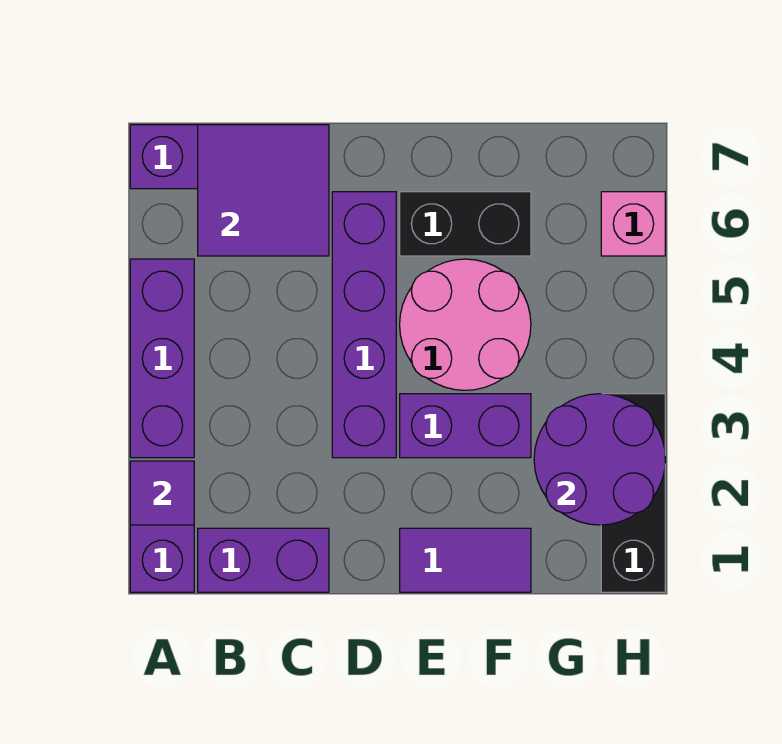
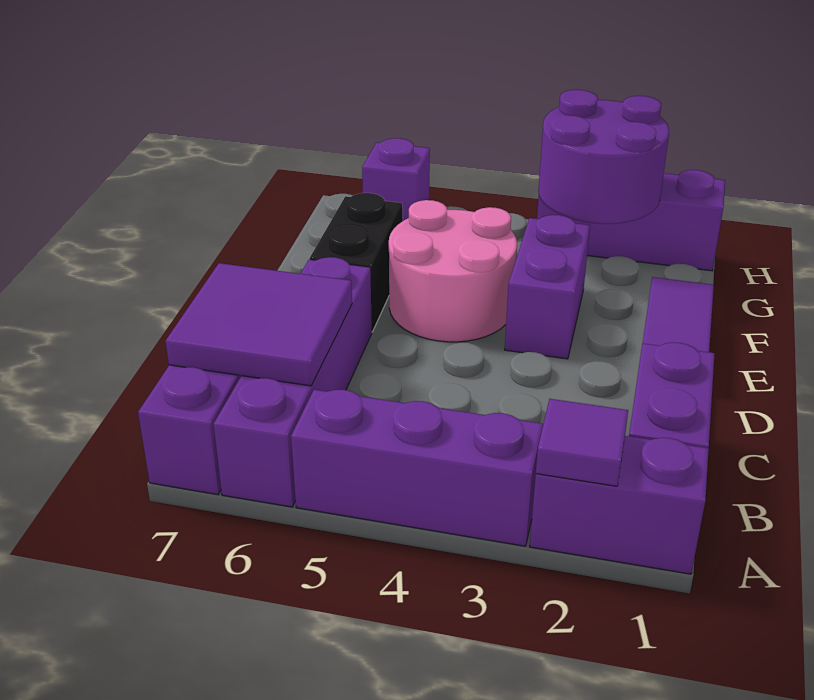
purple brick D3:D6 level 1 -> purple brick A6:D6 level 1
black brick H1:H3 level 1 -> purple brick H1:H3 level 1
pink brick H6 level 1 -> purple brick H6 level 1

